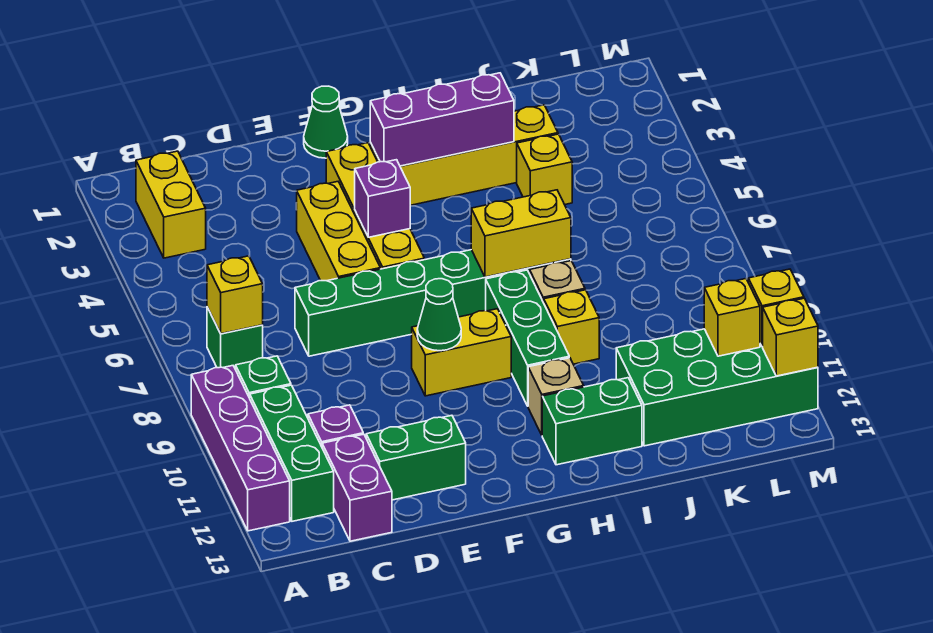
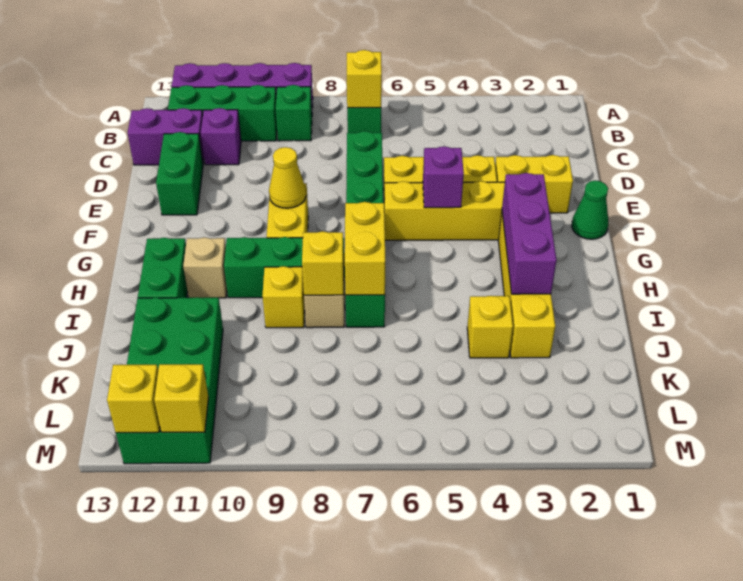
yellow brick B2:B3 level 1 -> yellow brick E2:E3 level 1
green cone F9 level 2 -> yellow cone F9 level 2
yellow brick L11 level 2 -> yellow brick I8 level 2

